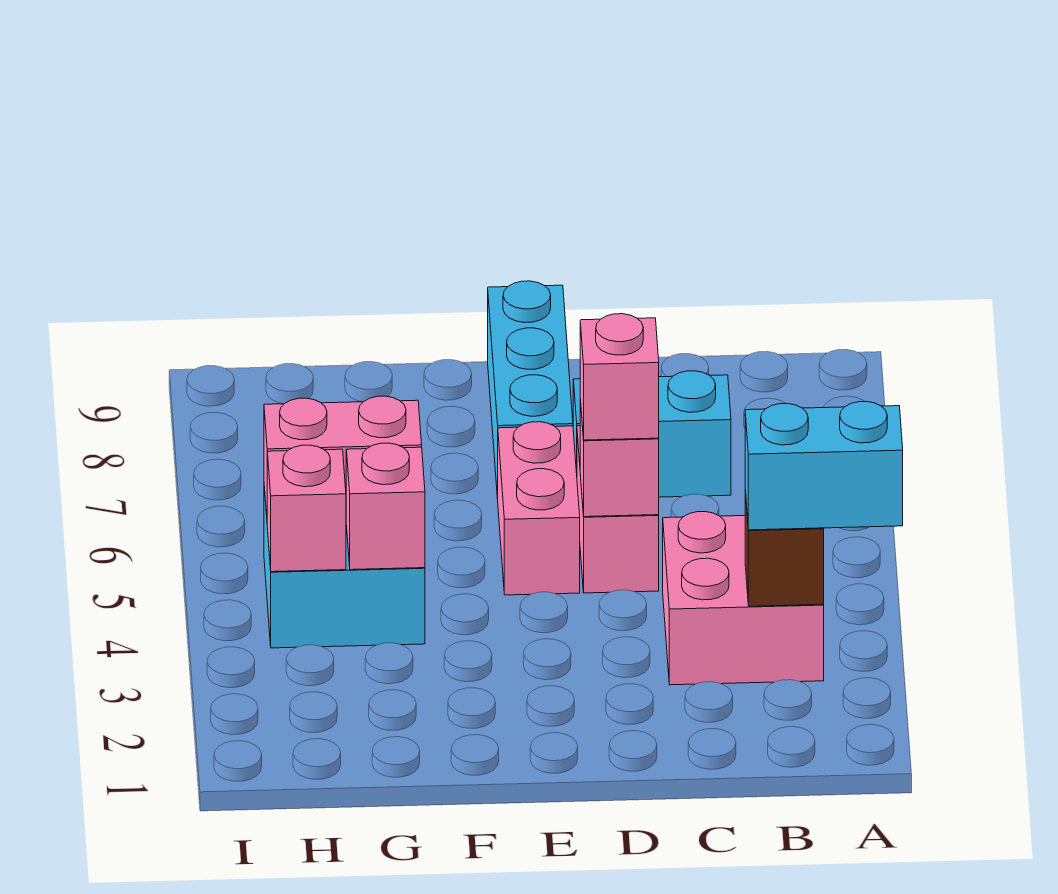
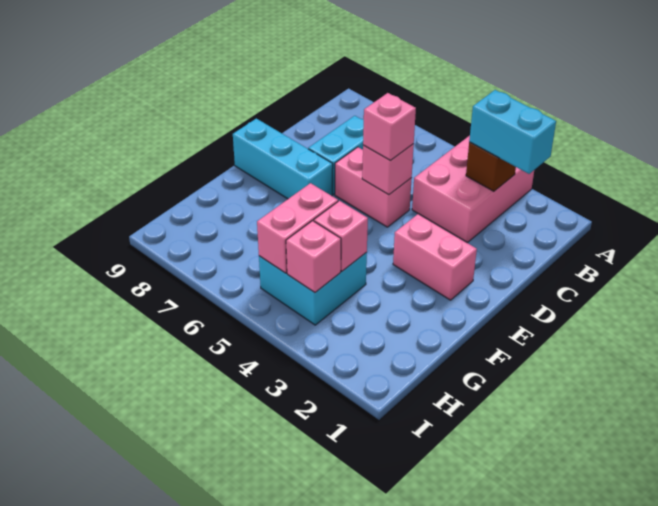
cyan brick A3:B3 level 3 -> cyan brick B2:B3 level 3
pink brick B3:C4 level 1 -> pink brick A3:C4 level 1
pink brick E5:E6 level 1 -> pink brick E2:E3 level 1

